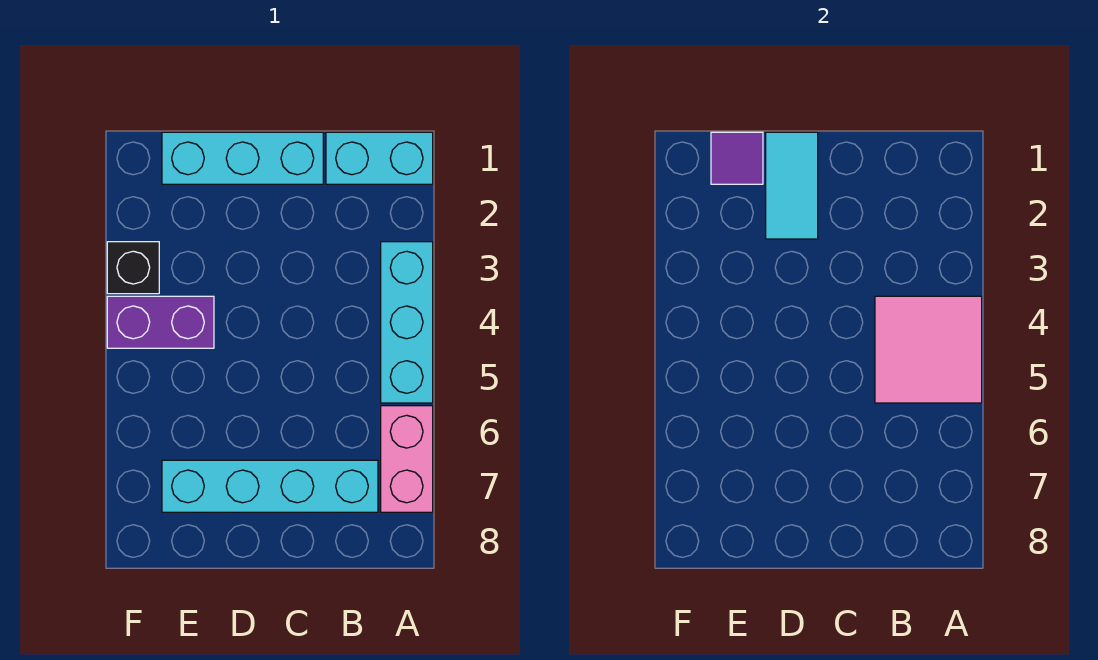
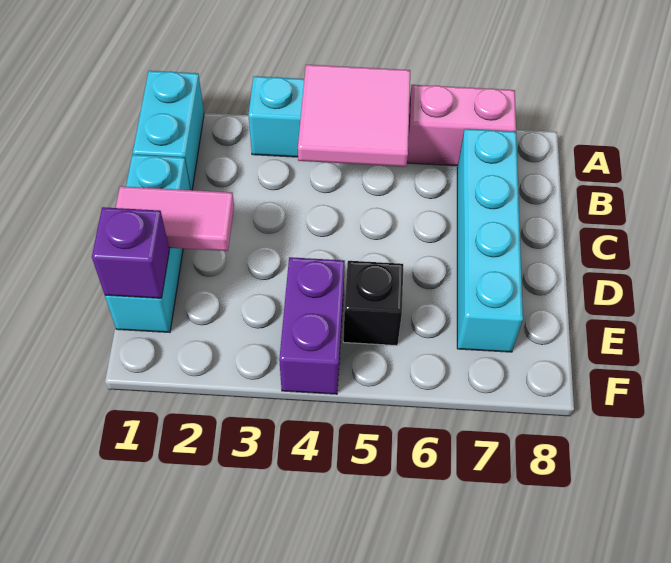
cyan tile D1:D2 level 2 -> pink tile D1:D2 level 2
purple tile E1 level 2 -> purple brick E1 level 2
black brick F3 level 1 -> black brick E5 level 1

